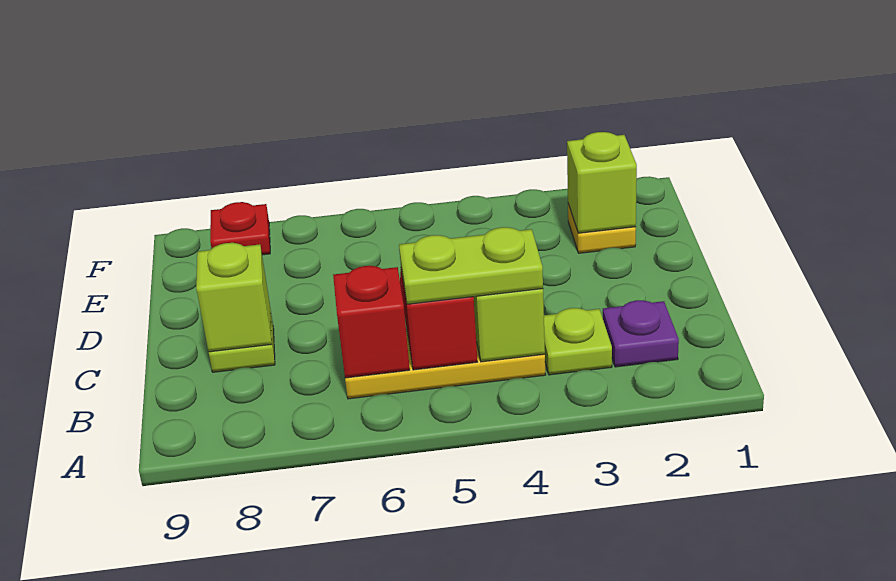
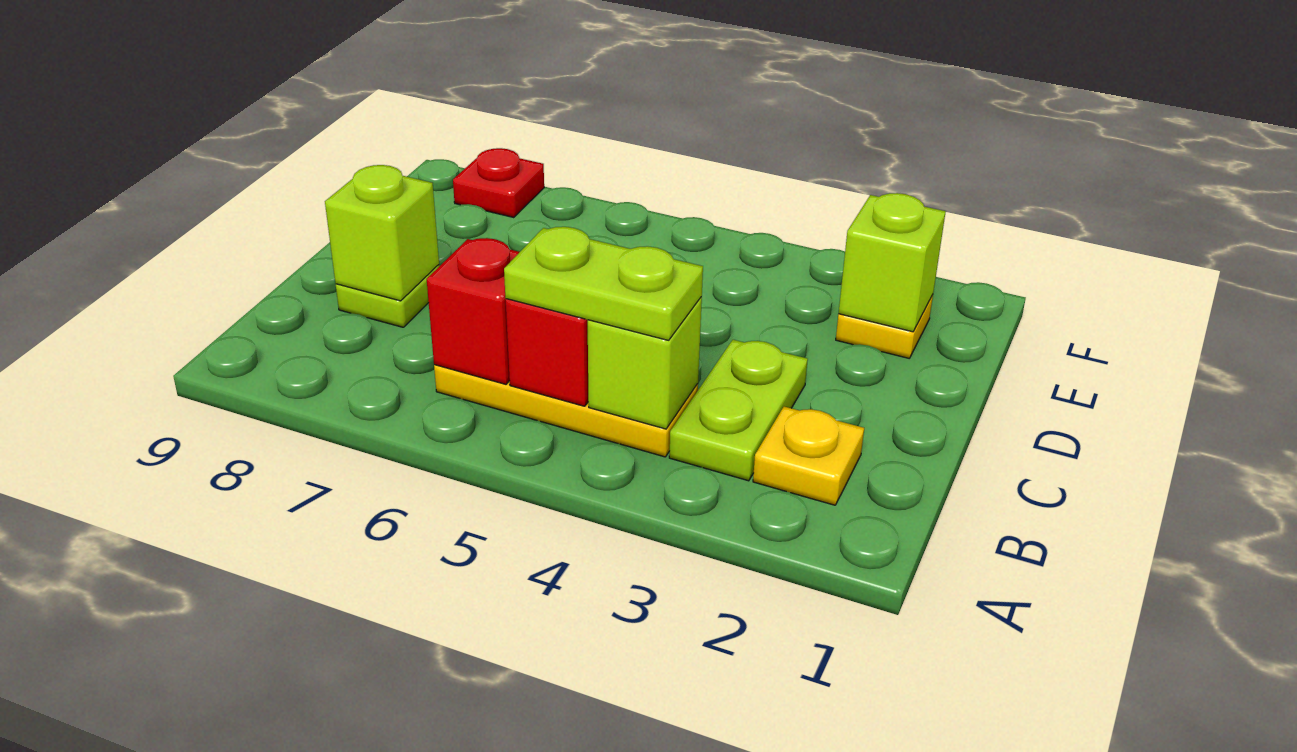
purple plate B2 level 1 -> yellow plate B2 level 1
lime plate B3 level 1 -> lime plate B3:C3 level 1

